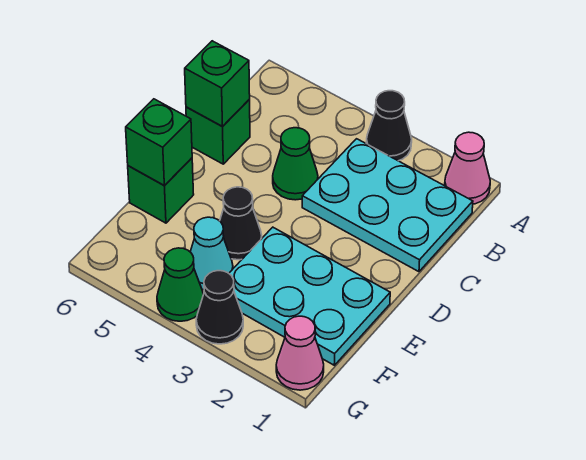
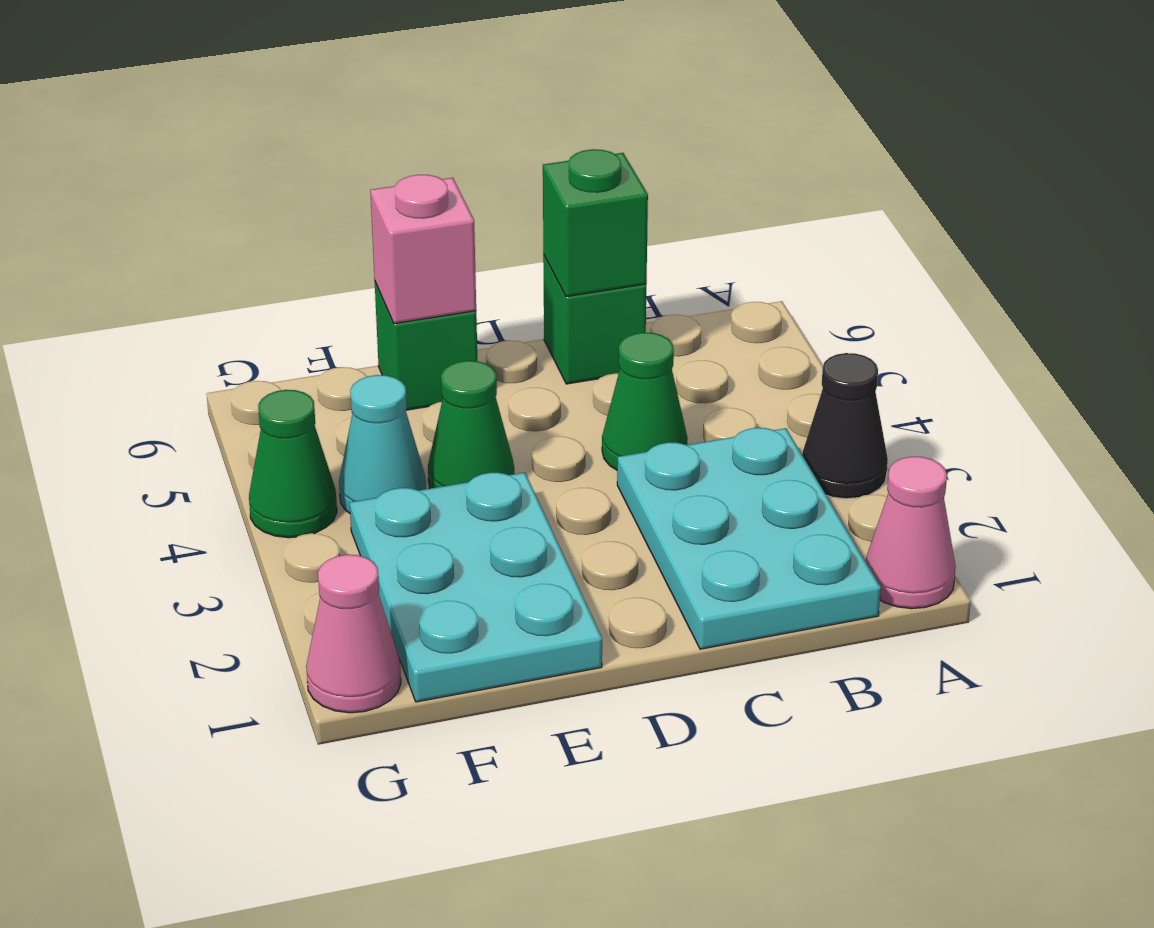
black cone E4 level 1 -> green cone E4 level 1
green brick E6 level 2 -> pink brick E6 level 2
black cone G3 level 1 -> none

